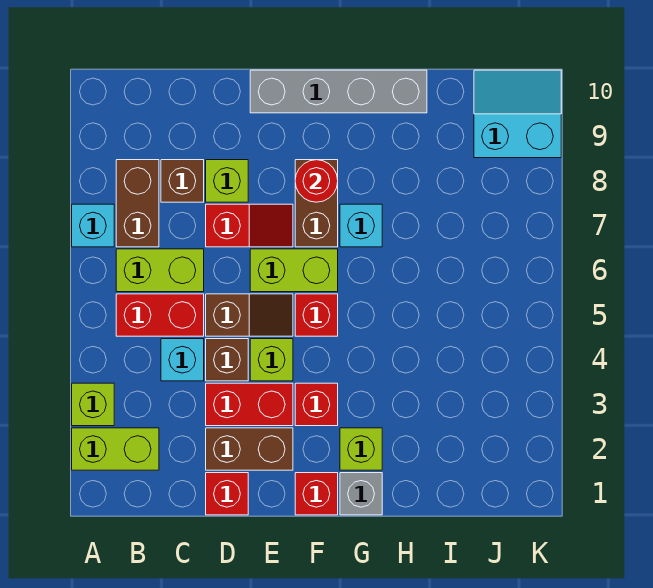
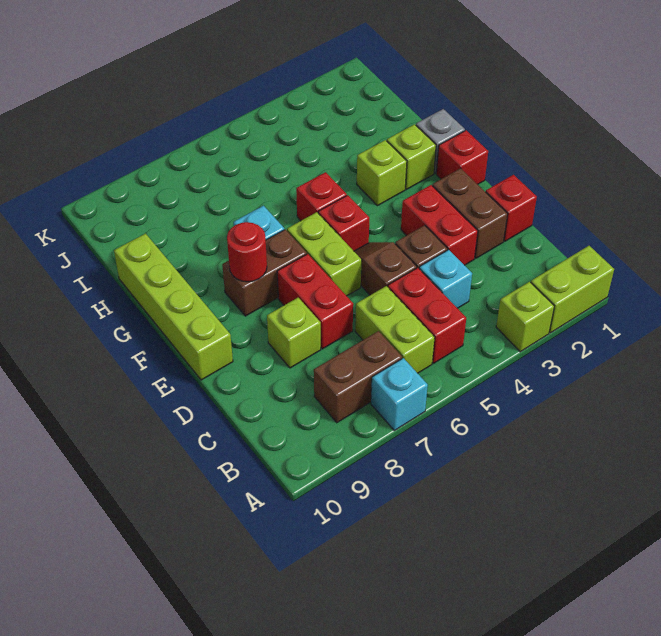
lime brick A2:B2 level 1 -> lime brick A1:A2 level 1
brown brick C8 level 1 -> none
red slope D7:E7 level 1 top D -> red brick D7:E7 level 1
lime brick E4 level 1 -> lime brick G3 level 1
grey brick E10:H10 level 1 -> lime brick E10:H10 level 1
red brick F3 level 1 -> red brick G5 level 1
cyan slope J9:K10 level 1 top 9 -> none

